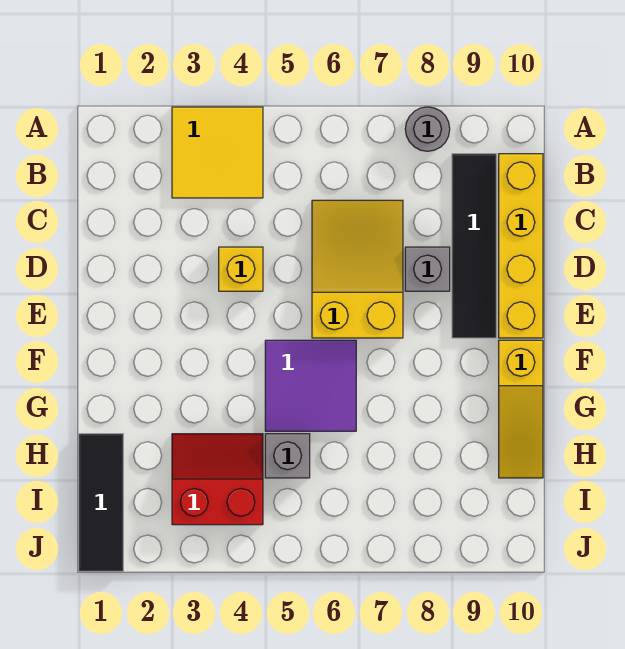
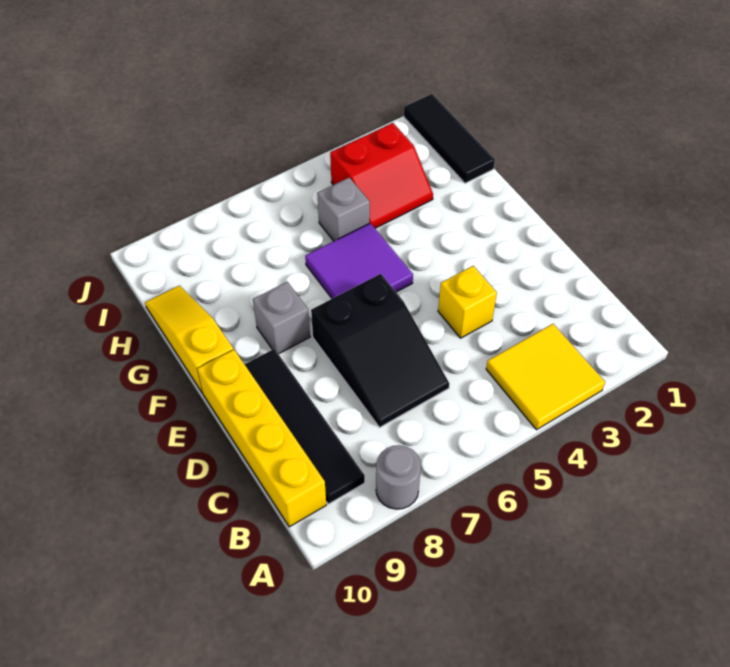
yellow slope C6:E7 level 1 top E -> black slope C6:E7 level 1 top E
grey brick D8 level 1 -> grey brick F8 level 1

